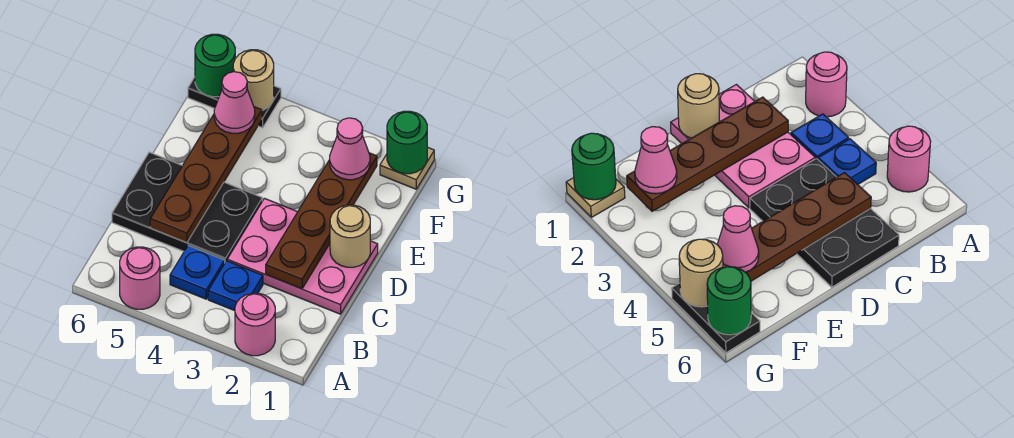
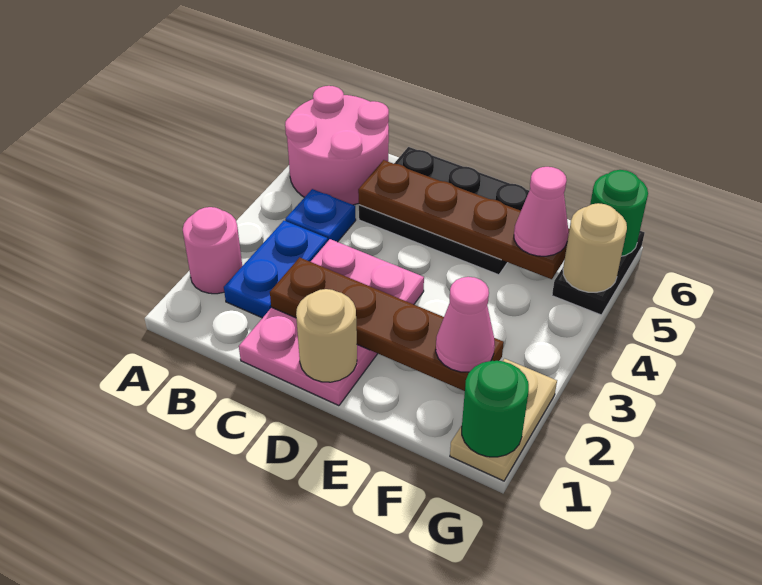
pink round brick A5 level 1 -> pink round brick A5:B6 level 1
blue plate B3 level 1 -> blue plate B2:B3 level 1
black plate C4:D6 level 1 -> black plate C5:E6 level 1
tan plate G1 level 1 -> tan plate G1:G2 level 1

